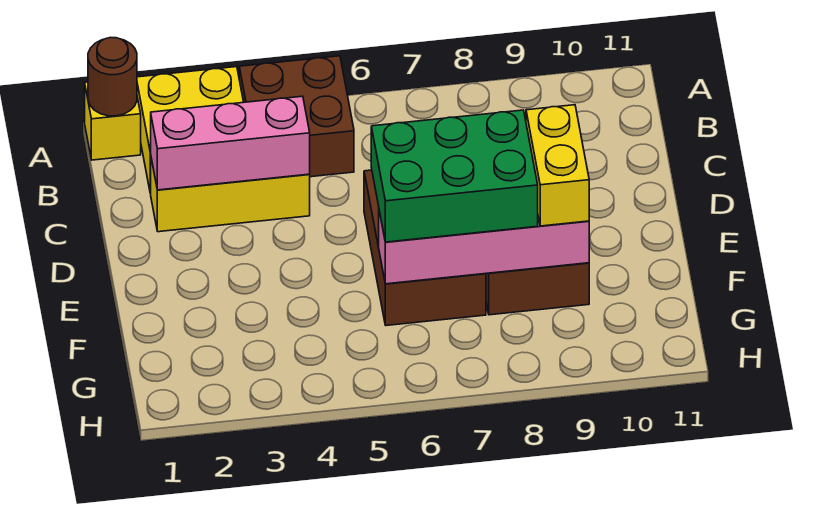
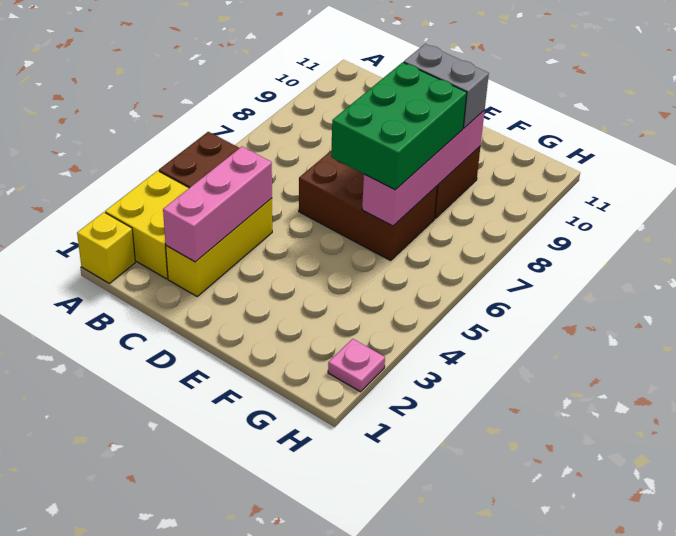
brown round brick A1 level 2 -> none
yellow brick E9:F9 level 3 -> grey brick E9:F9 level 3
none -> pink plate H2 level 1

